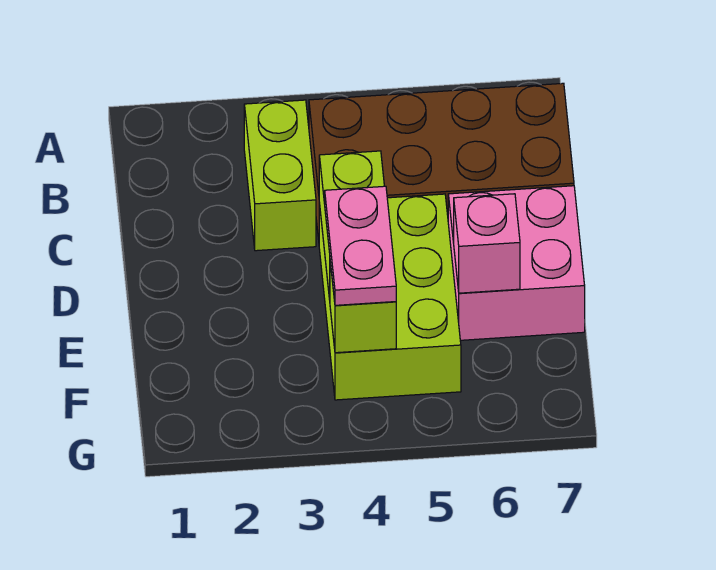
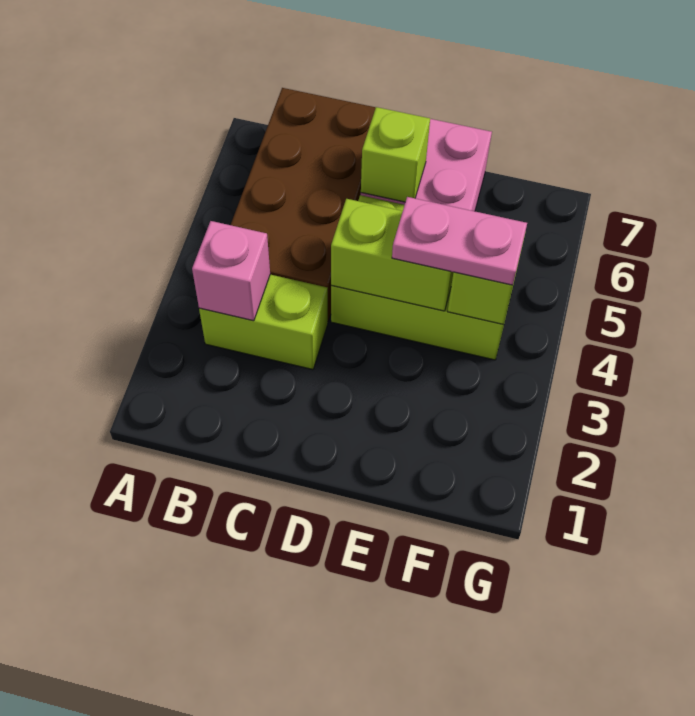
none -> lime brick D6 level 2
pink brick E6 level 2 -> pink brick B3 level 2

